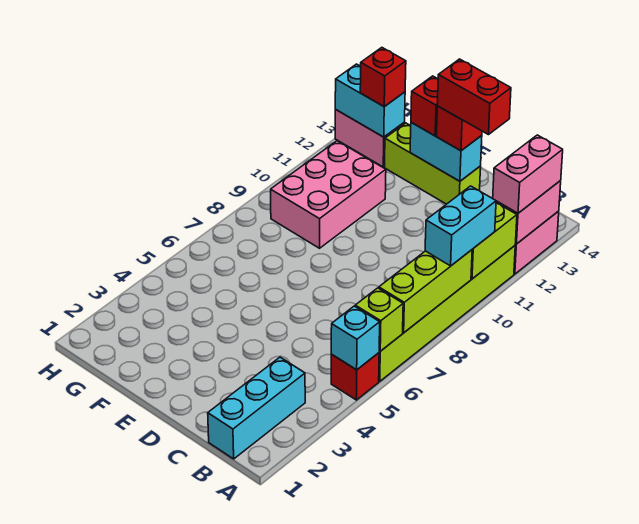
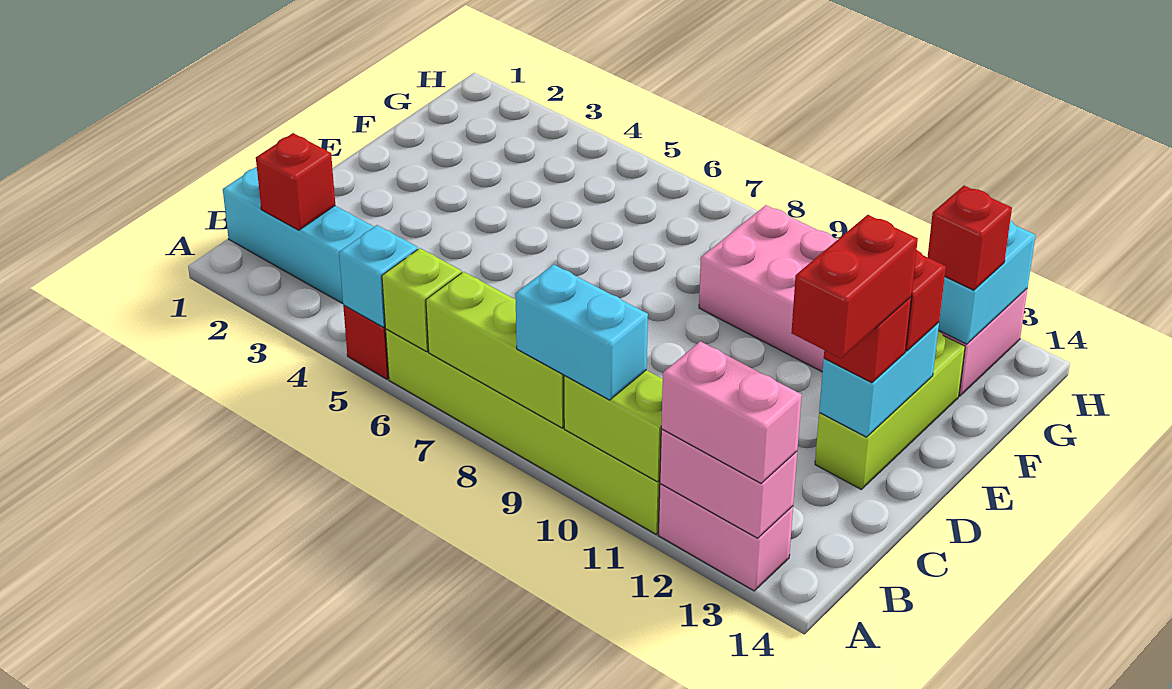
none -> red brick B2 level 2

